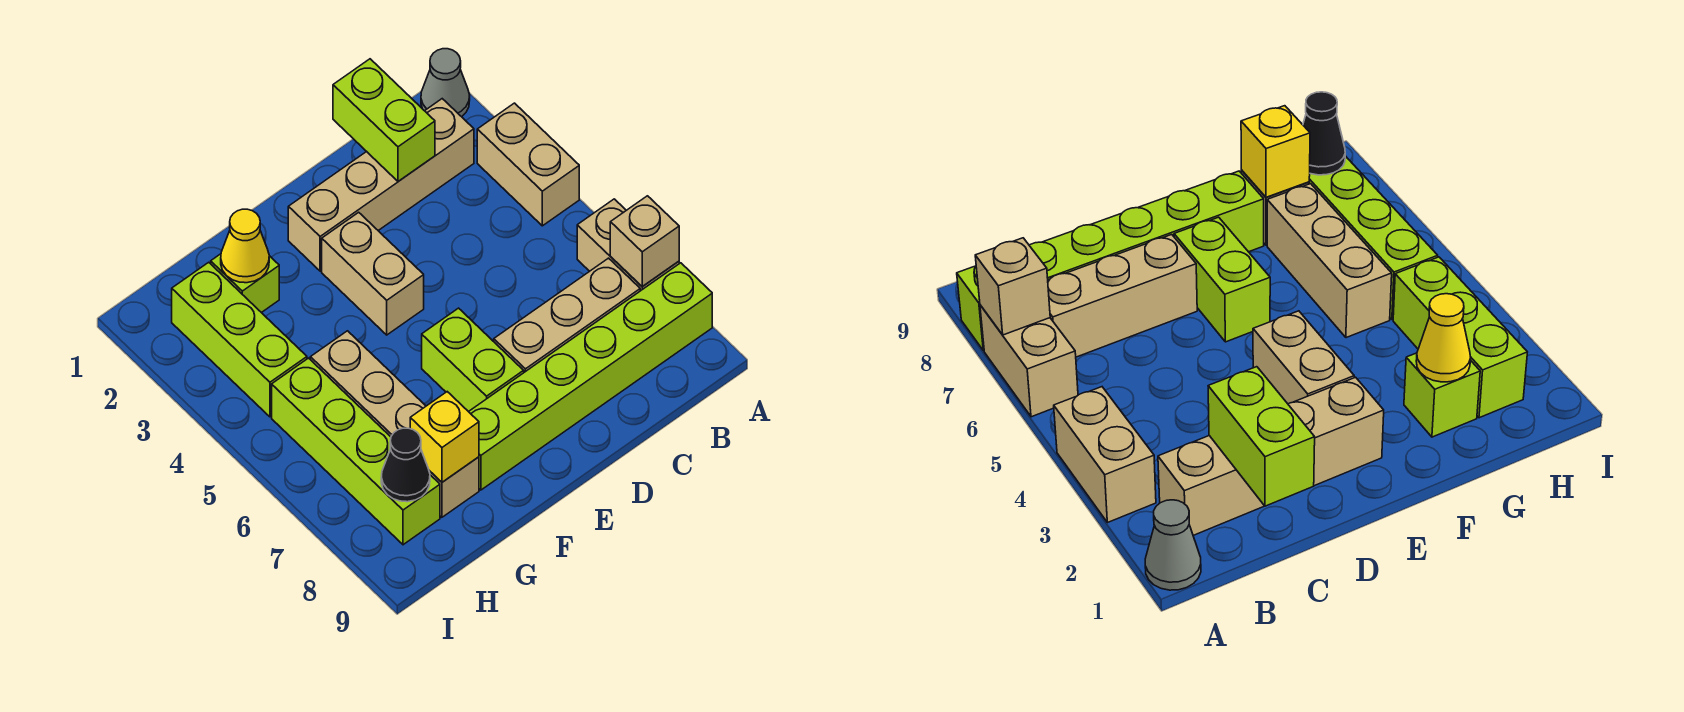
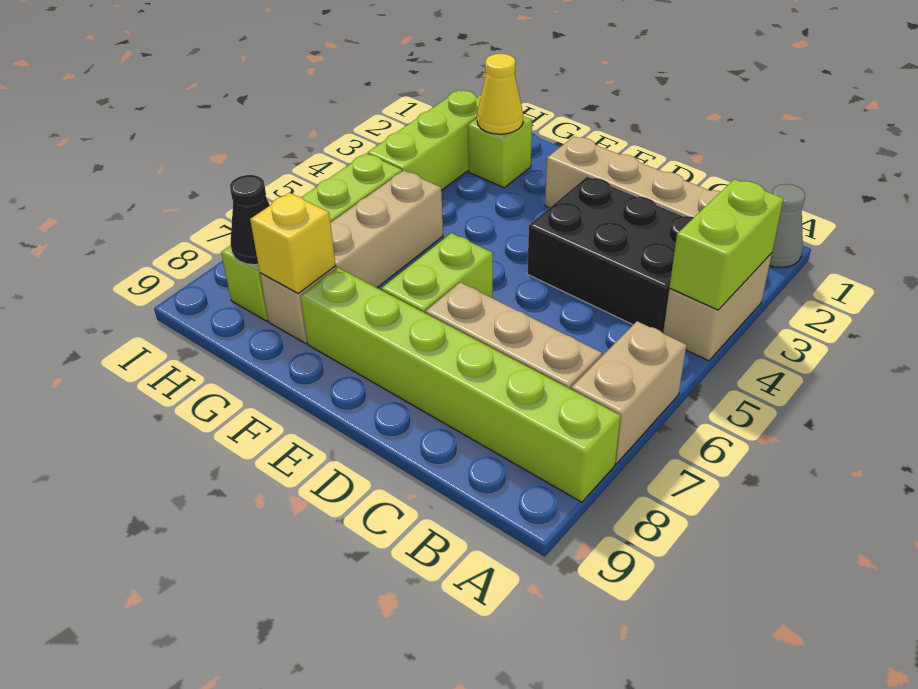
tan brick A7 level 2 -> none
none -> black brick B3:D4 level 1
lime brick C1:C2 level 2 -> lime brick A3:A4 level 2
tan brick E3:E4 level 1 -> none

